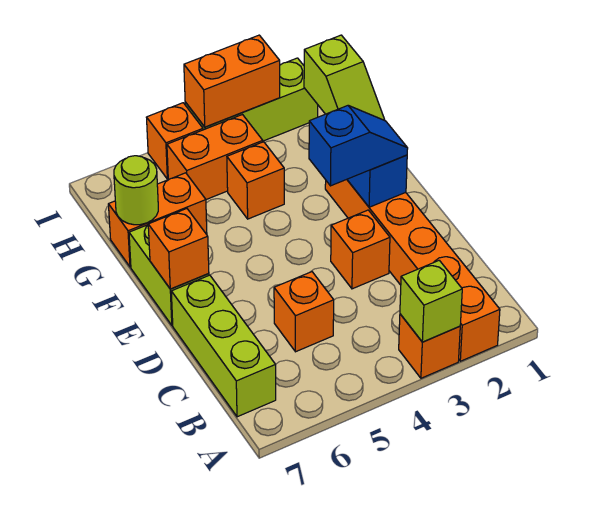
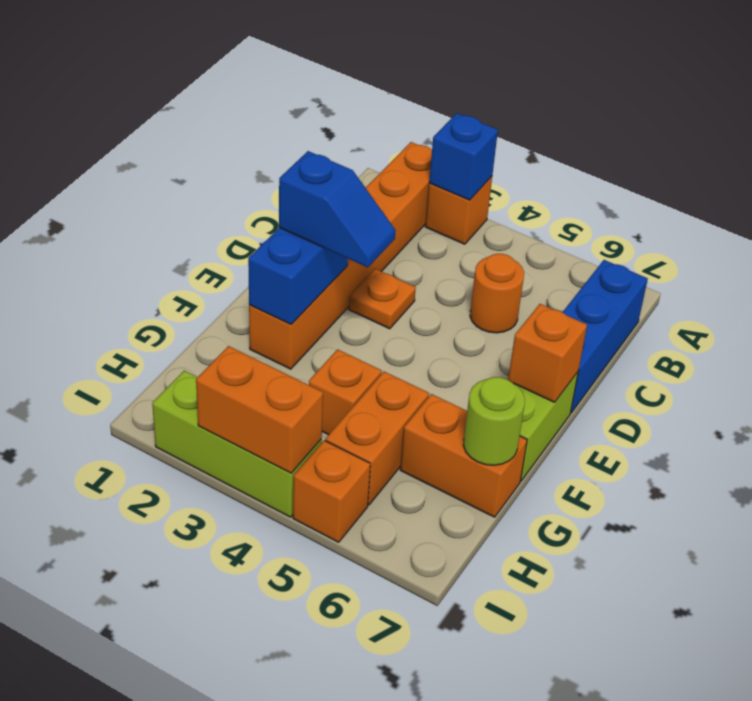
lime brick A3 level 2 -> blue brick A3 level 2
lime brick B7:D7 level 1 -> blue brick B7:D7 level 1
orange brick C5 level 1 -> orange round brick C5 level 1
orange brick D3 level 1 -> orange plate D3 level 1
blue slope E2:E3 level 3 top 3 -> blue slope E2:E3 level 3 top 2
lime slope F2:G2 level 3 top G -> none
orange brick H4:H5 level 1 -> orange brick G5:H5 level 1

